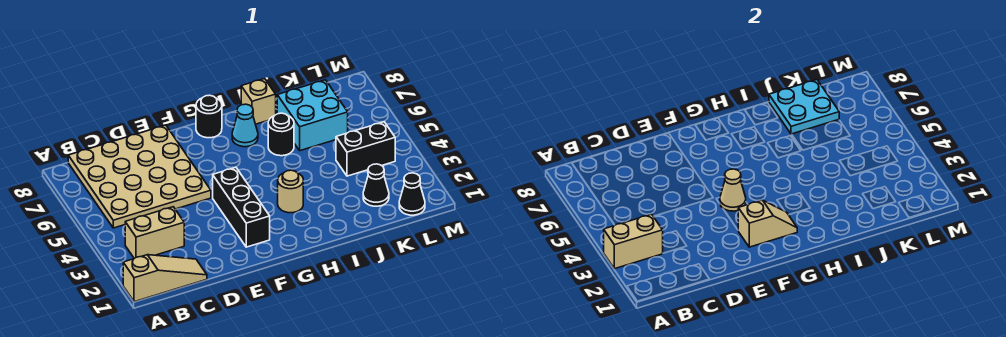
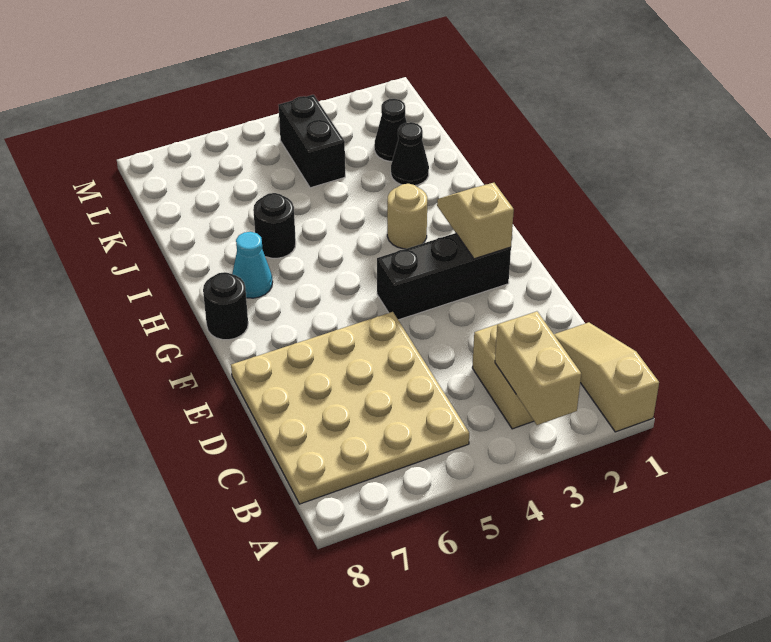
tan cone F4 level 2 -> none
tan brick I8 level 1 -> none
cyan brick J6:K7 level 1 -> none
cyan plate J7:K8 level 2 -> none
black cone L1 level 1 -> black cone J2 level 1

